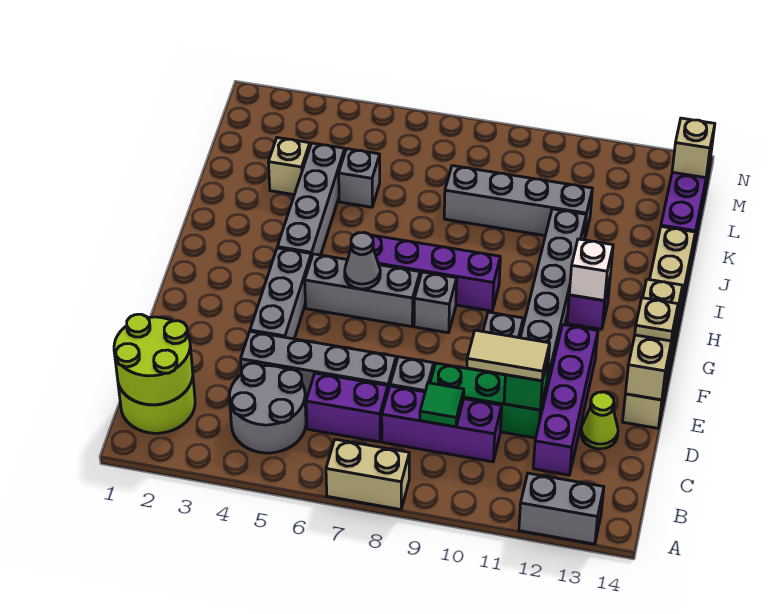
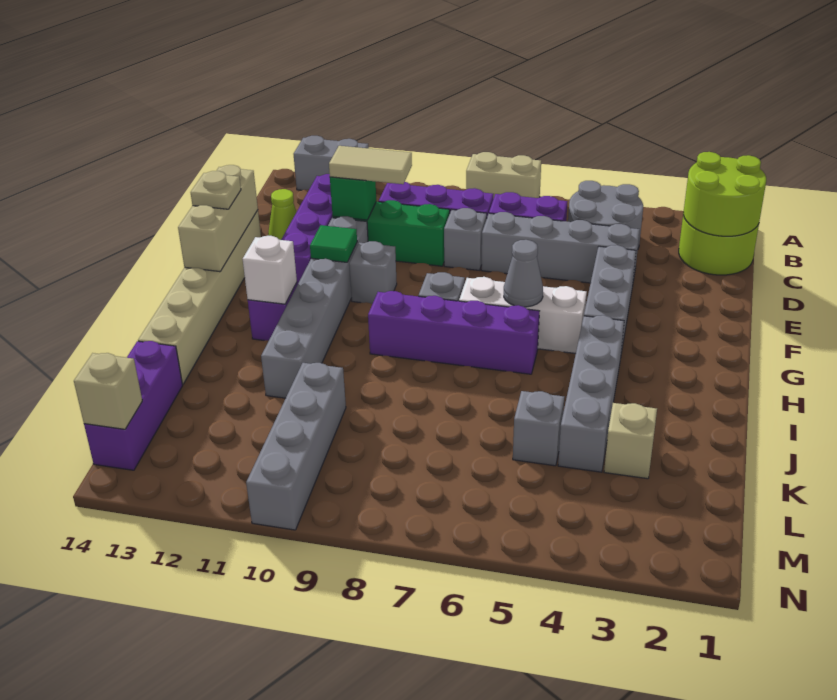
green tile C9 level 2 -> green tile F11 level 2
grey brick G5:G7 level 1 -> white brick G5:G7 level 1
grey brick K8:K11 level 1 -> grey brick K10:N10 level 1

